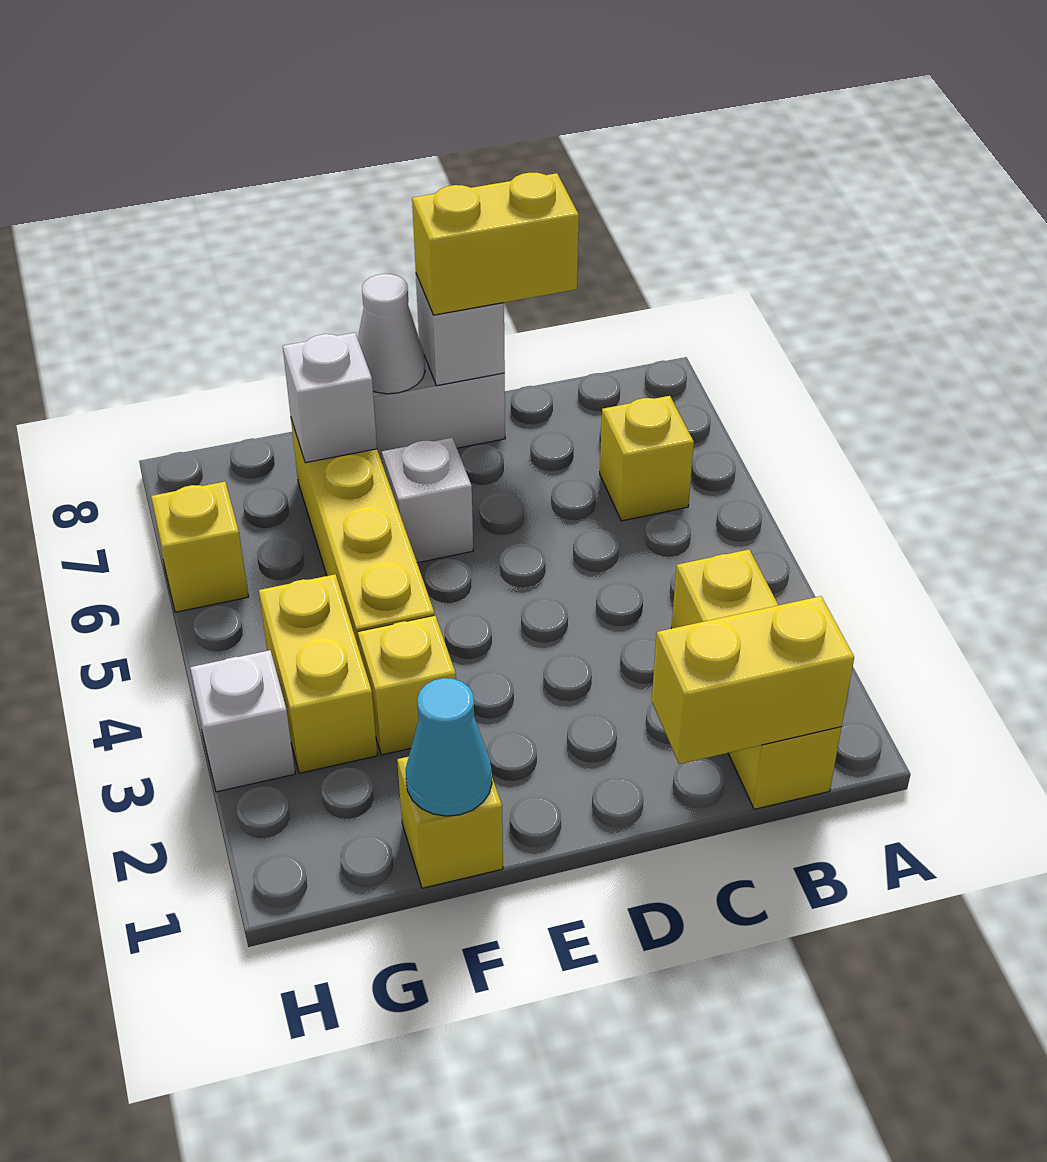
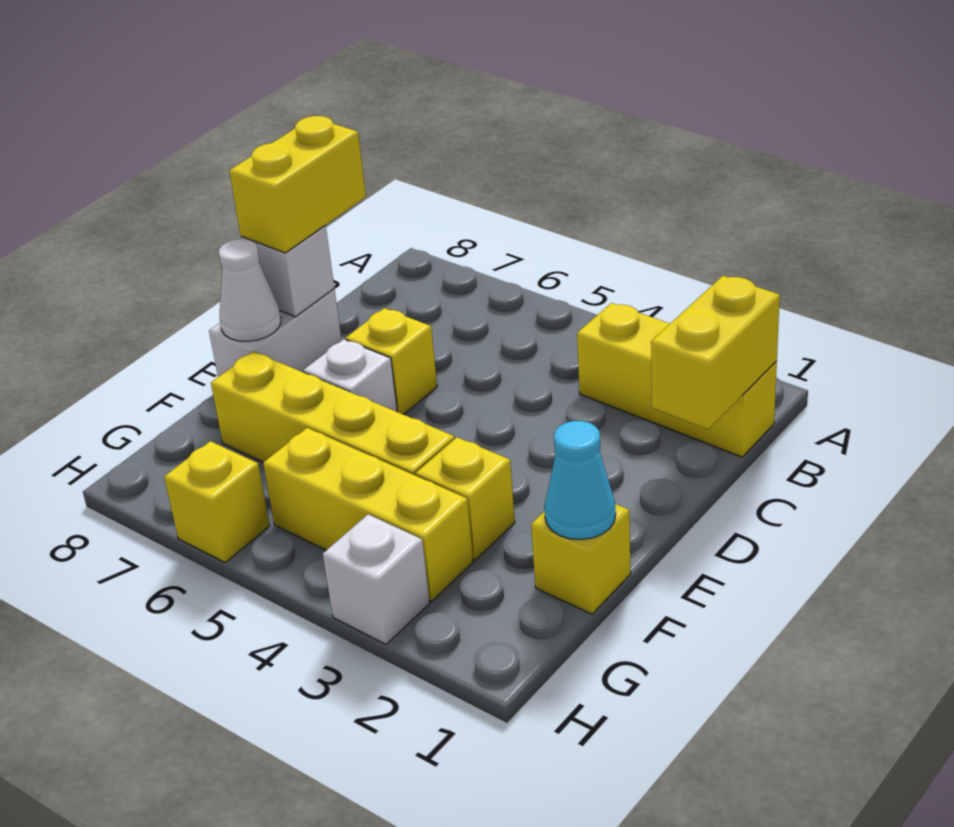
yellow brick B6 level 1 -> yellow brick D6 level 1
white brick F7 level 2 -> none
yellow brick G3:G4 level 1 -> yellow brick G3:G5 level 1

